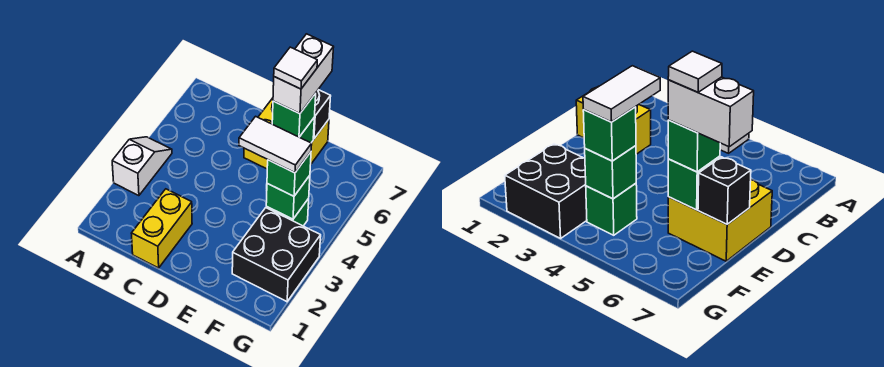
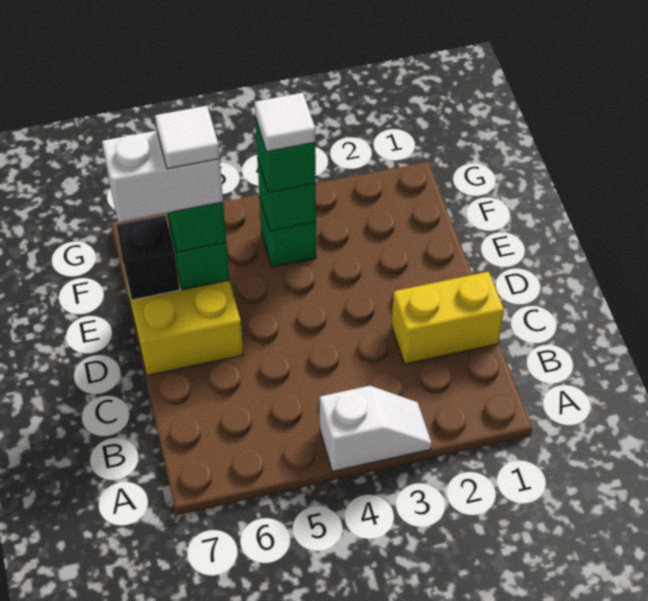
white slope A3:A4 level 1 top 3 -> white slope A3:A4 level 1 top 4
white tile E4:F4 level 4 -> white tile F4 level 4
black brick F2:G3 level 1 -> none

